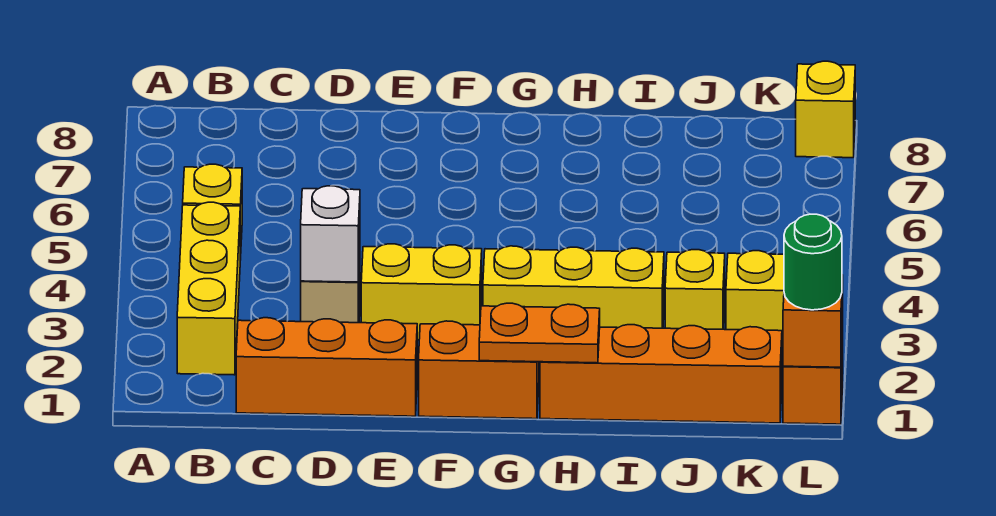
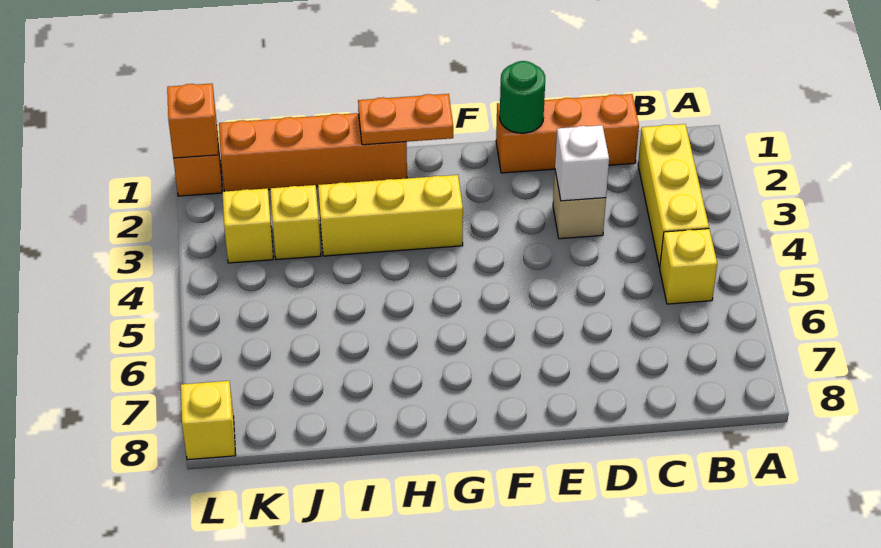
yellow brick E3:F3 level 1 -> none
orange brick F1:G1 level 1 -> none
green round brick L1 level 3 -> green round brick E1 level 2

